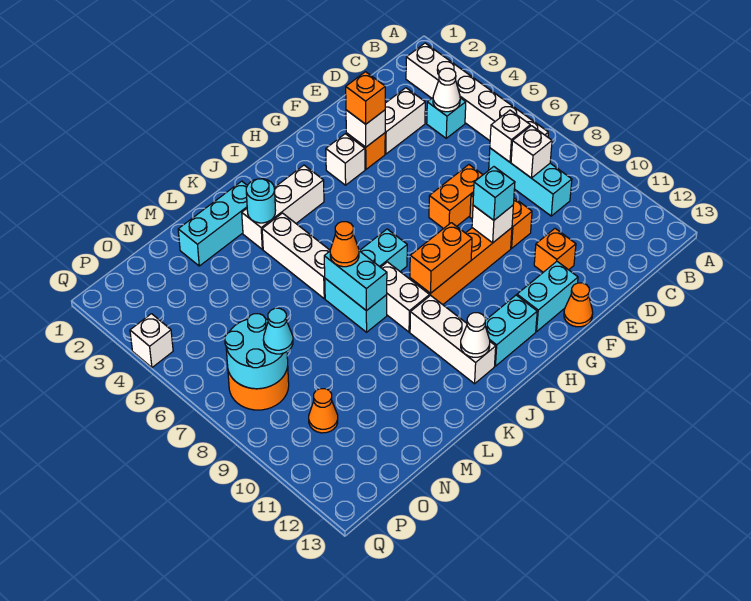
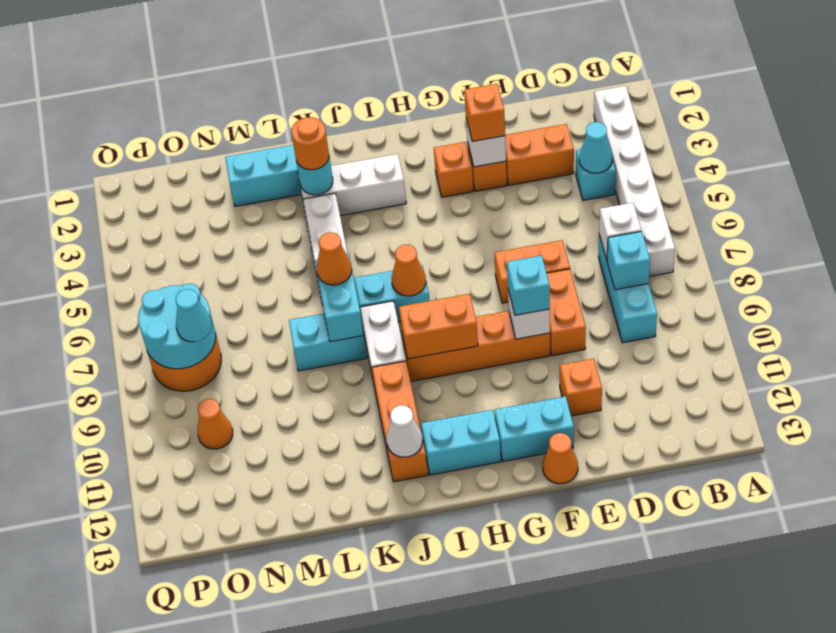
white cone C4 level 2 -> cyan cone C4 level 2
white brick C8 level 2 -> cyan brick C8 level 2
white brick D3:E3 level 1 -> orange brick D3:E3 level 1
white brick G3 level 1 -> orange brick G3 level 1
none -> orange cone I7 level 2
white brick J10:J12 level 1 -> orange brick J10:J12 level 1
none -> orange round brick K3 level 3
cyan brick K7:K8 level 1 -> cyan brick K8:L8 level 1
white brick Q4 level 1 -> none

